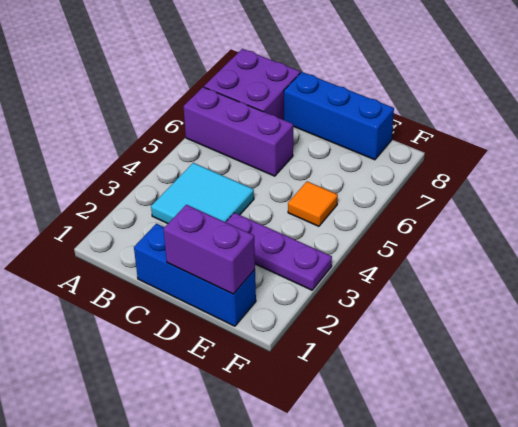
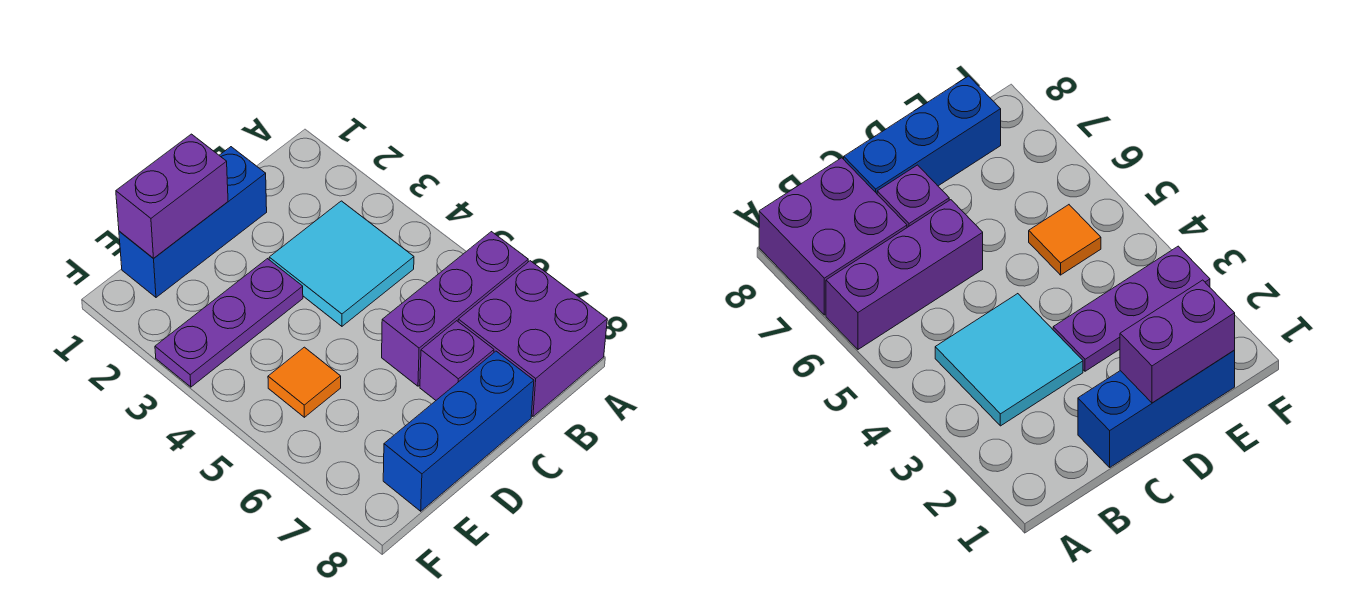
none -> purple brick C7 level 1

